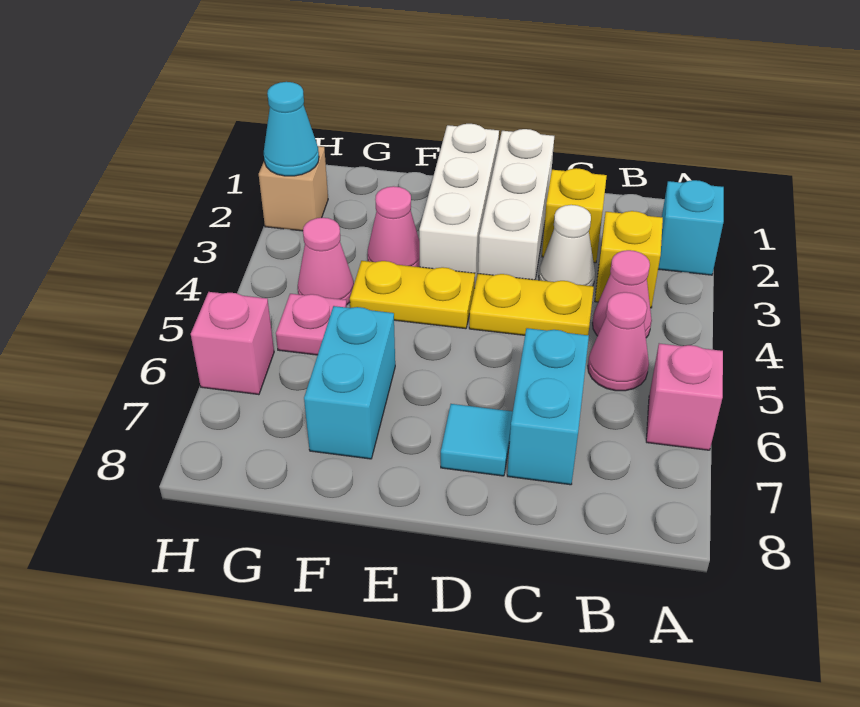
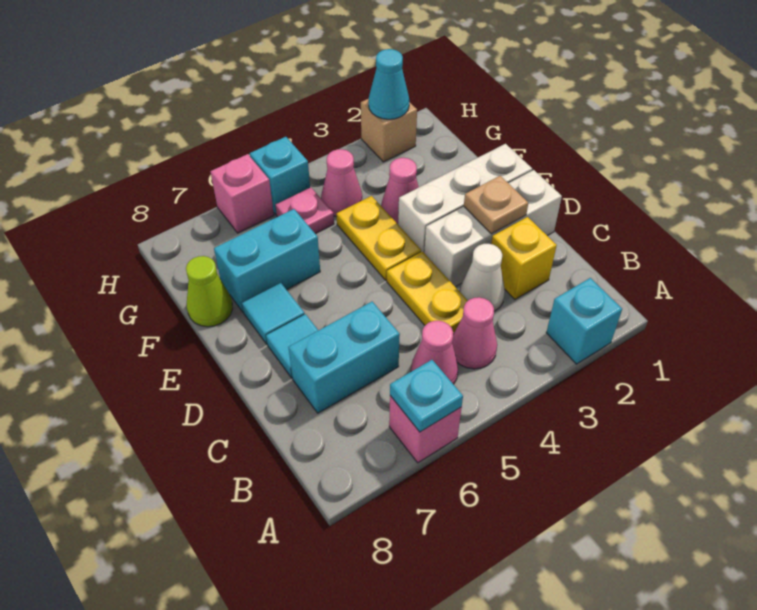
none -> cyan plate A6 level 2
yellow brick B3 level 1 -> none
none -> tan plate D2 level 2
none -> cyan tile E7 level 1
none -> lime cone F8 level 1
none -> cyan brick H5 level 1

